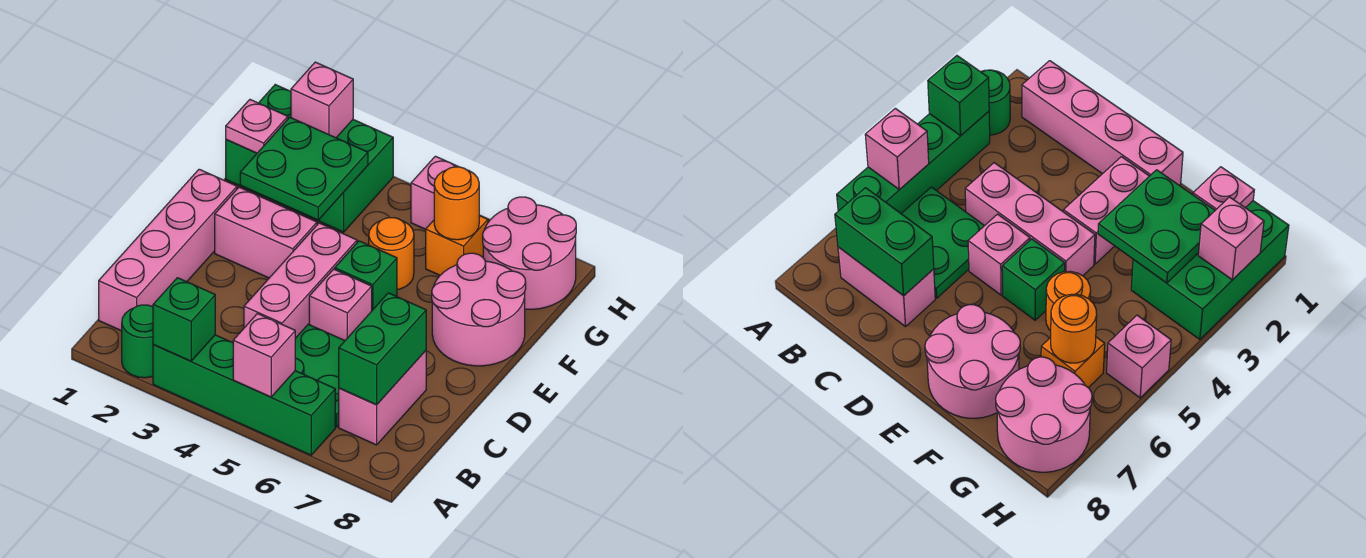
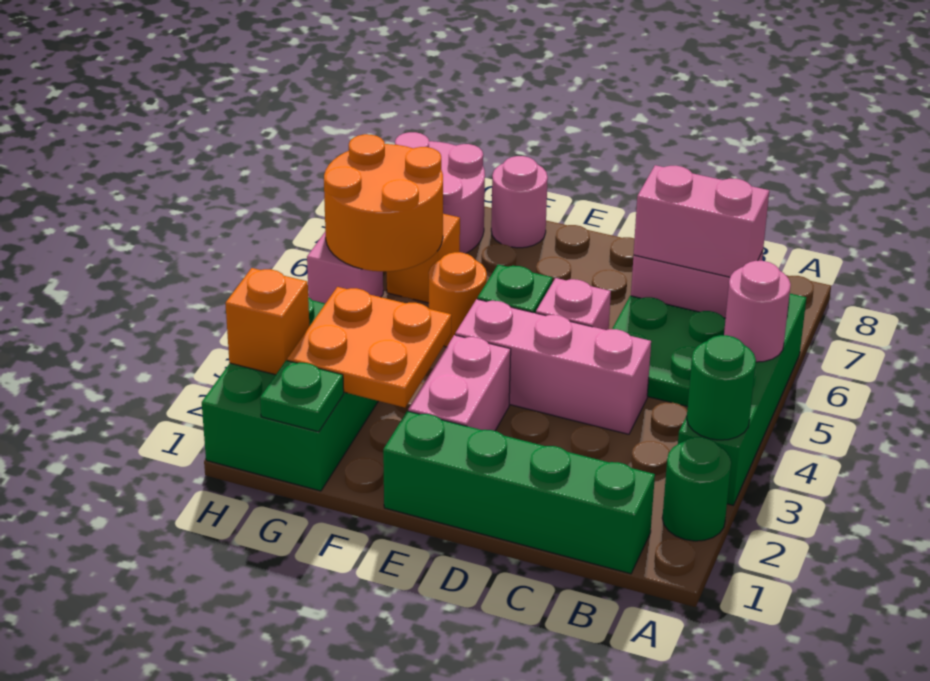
green brick A3 level 2 -> green round brick A3 level 2
pink brick A5 level 2 -> pink round brick A5 level 2
pink brick B1:E1 level 1 -> green brick B1:E1 level 1
green brick B7:C7 level 2 -> pink brick B7:C7 level 2
pink round brick E7:F8 level 1 -> pink round brick F8 level 1
green plate F2:G3 level 2 -> orange plate F2:G3 level 2
pink plate G1 level 2 -> green plate G1 level 2
orange round brick G6 level 2 -> orange round brick G5:H6 level 2
pink brick H2 level 2 -> orange brick H2 level 2

